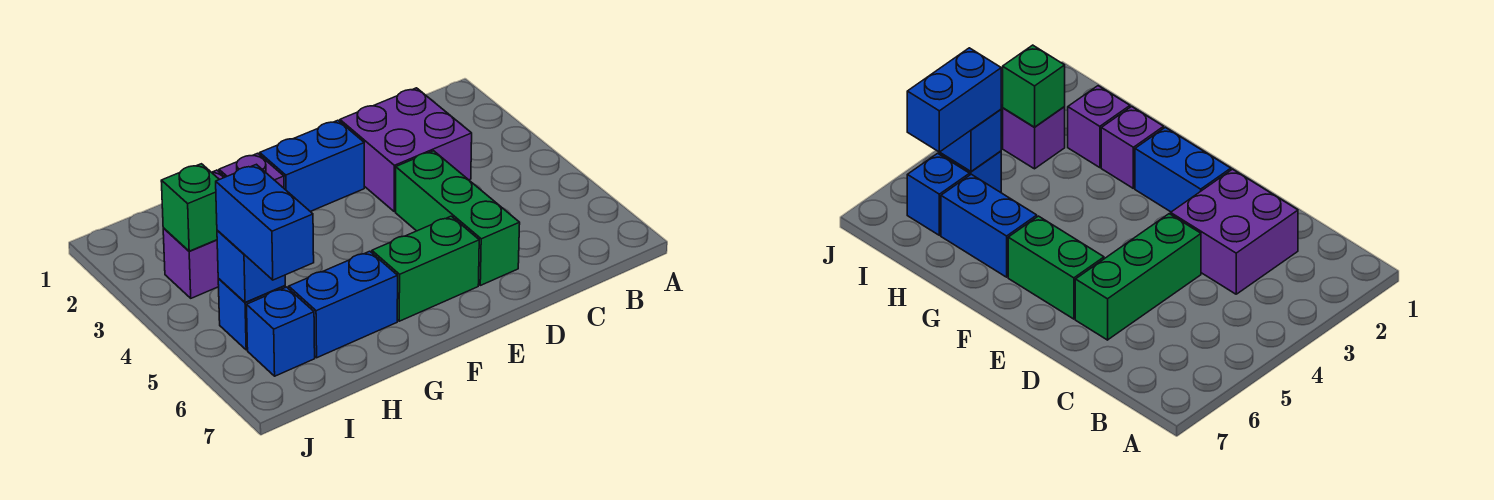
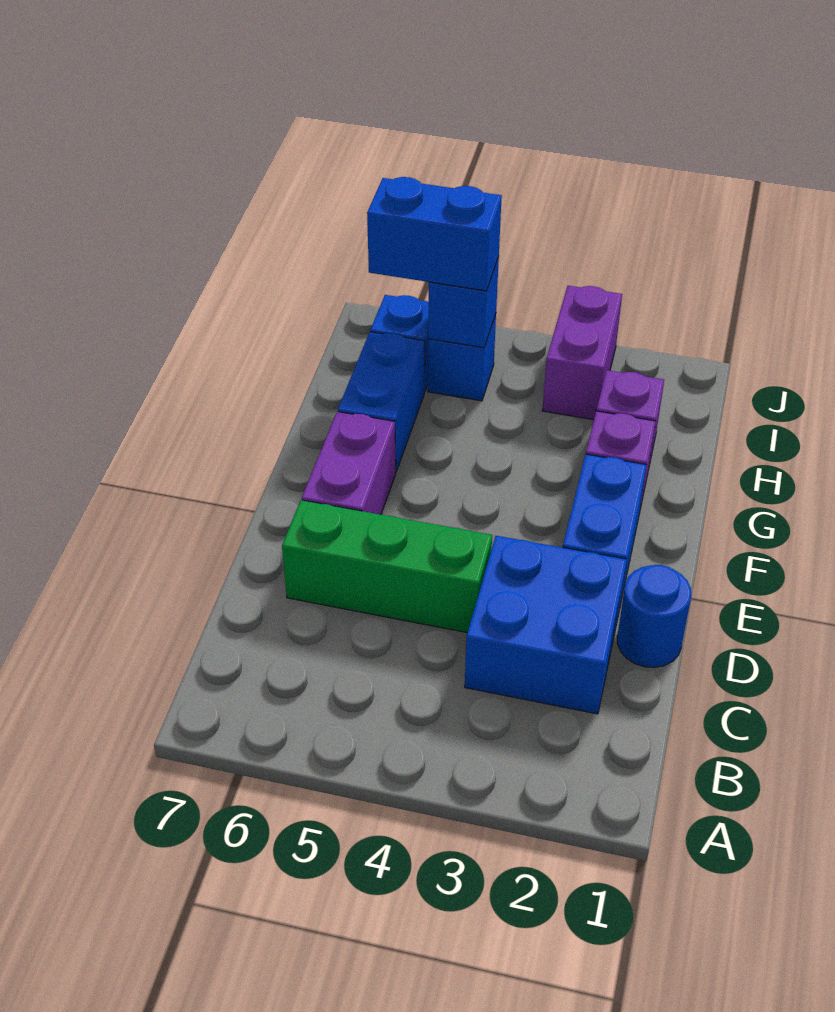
purple brick C2:D3 level 1 -> blue brick C2:D3 level 1
none -> blue round brick D1 level 1
green brick E6:F6 level 1 -> purple brick E6:F6 level 1
purple brick I3 level 1 -> purple brick I3:J3 level 1
green brick I3 level 2 -> none

